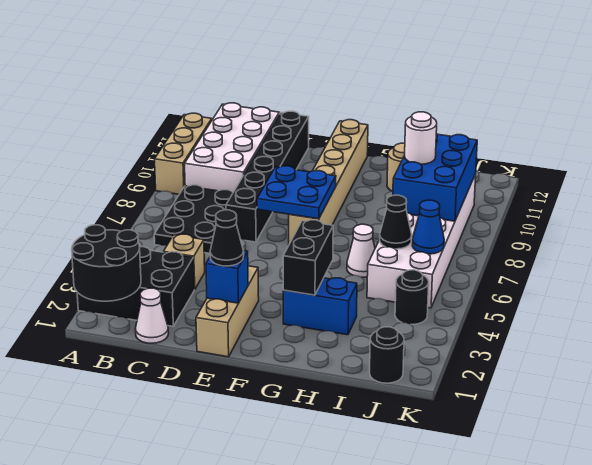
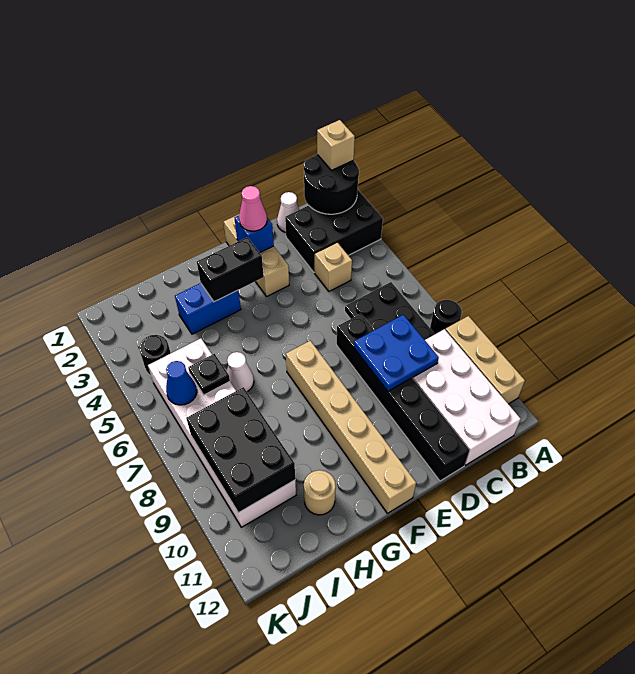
none -> tan brick A1 level 3
black cone E2 level 3 -> pink cone E2 level 3
blue plate E7:F8 level 2 -> blue plate C8:D9 level 2
black brick G3:G4 level 2 -> black brick F3:G3 level 2
black cone I6 level 2 -> black plate I6 level 2
blue brick I8:J10 level 2 -> black brick I8:J10 level 2
white round brick I9 level 3 -> none
black round brick J1 level 1 -> black round brick A8 level 1

